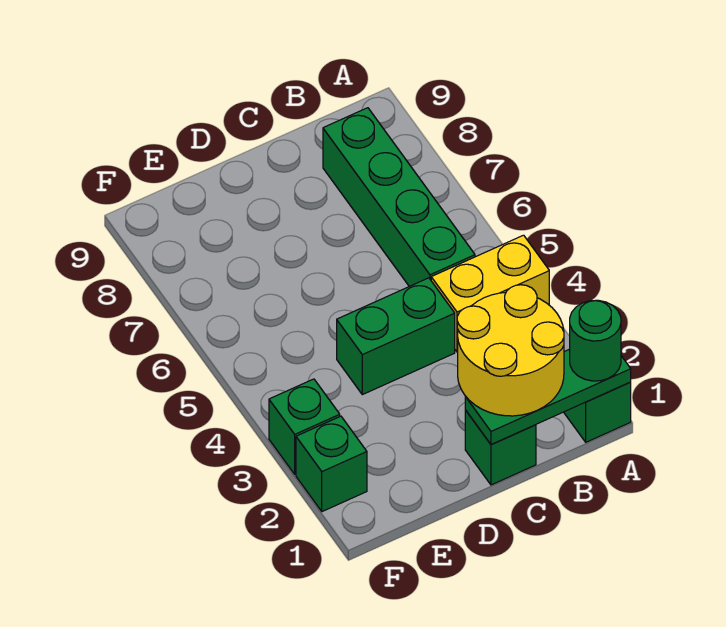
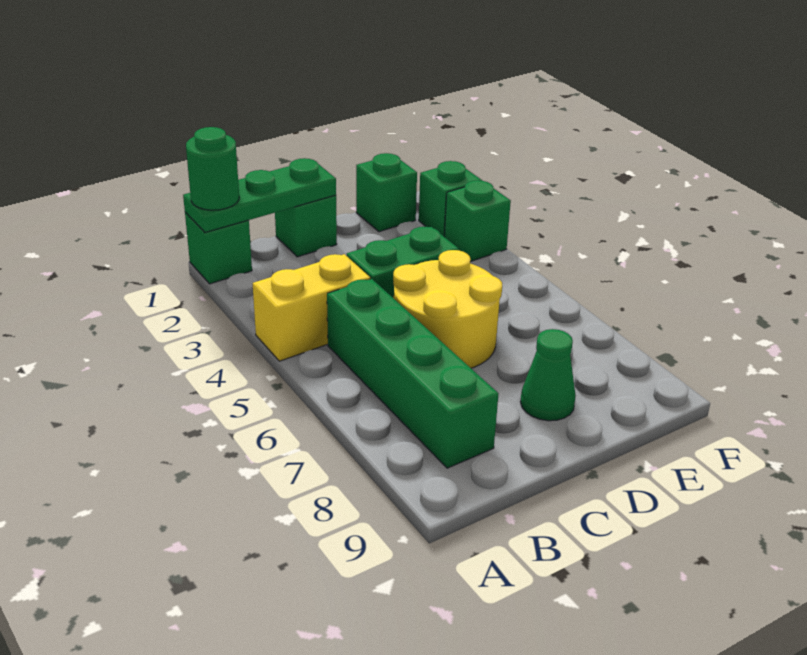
yellow round brick B1:C2 level 3 -> yellow round brick C5:D6 level 1
none -> green cone D8 level 1
none -> green brick E1 level 1

